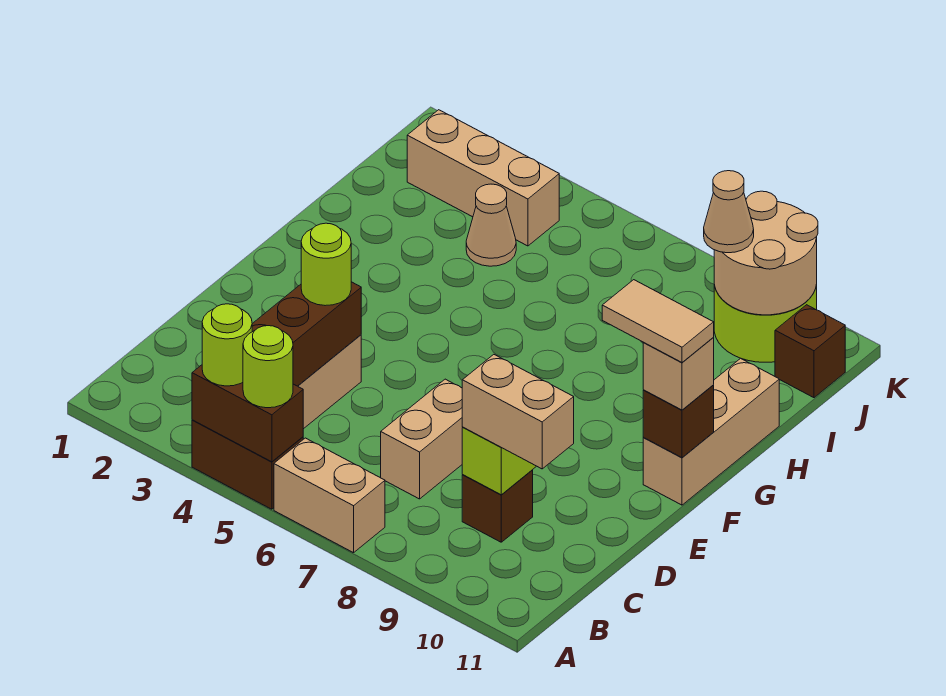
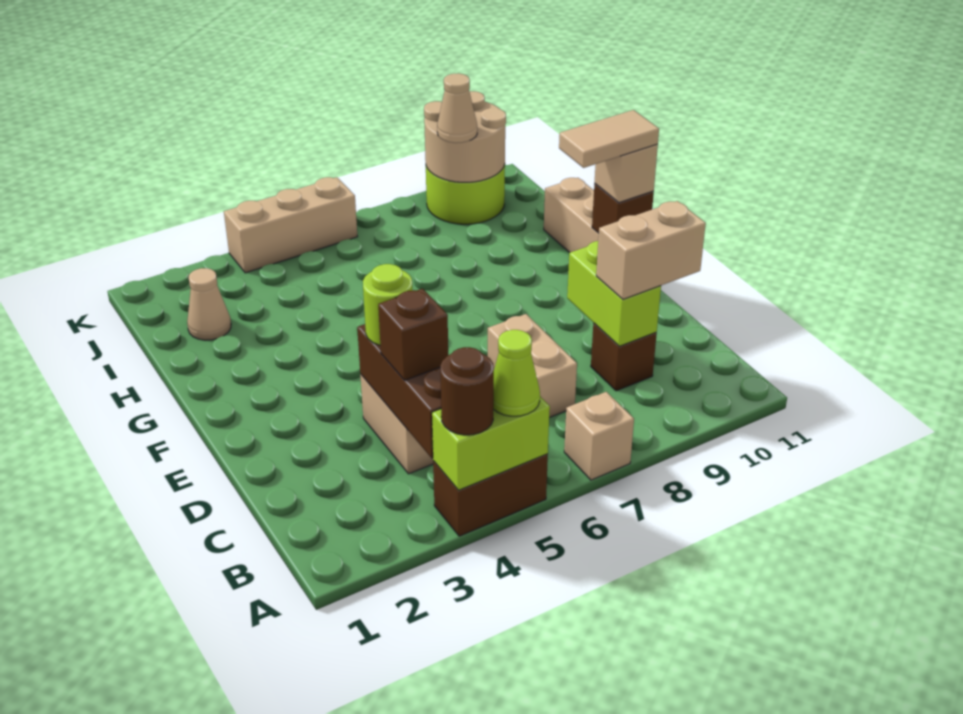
brown brick A4:A5 level 2 -> lime brick A4:A5 level 2
lime round brick A4 level 3 -> brown round brick A4 level 3
lime round brick A5 level 3 -> lime cone A5 level 3
tan brick A6:A7 level 1 -> tan brick A7 level 1
tan cone I4 level 1 -> tan cone I2 level 1
tan brick J2:J4 level 1 -> tan brick K4:K6 level 1
brown brick J11 level 1 -> brown brick C4 level 3

